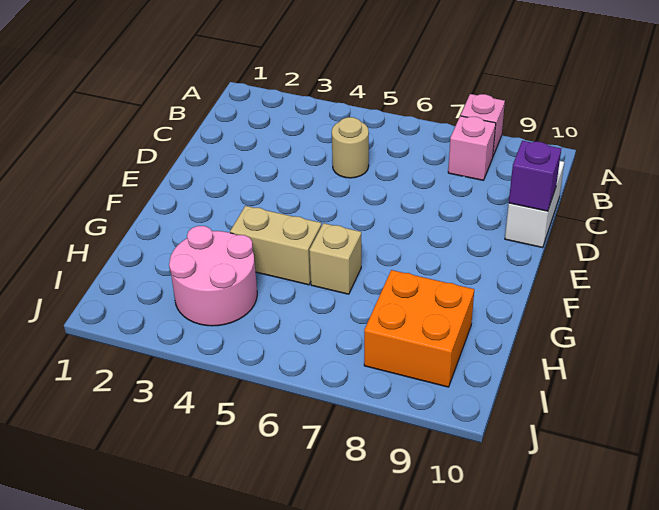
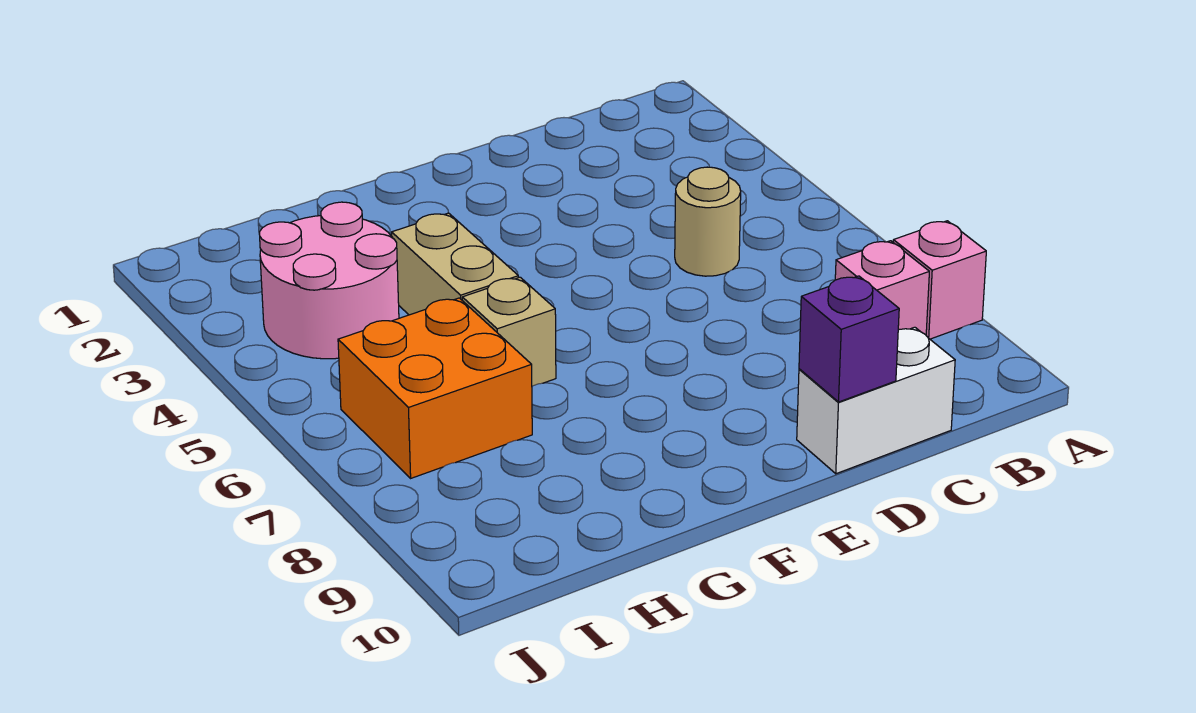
orange brick H8:I9 level 1 -> orange brick H6:I7 level 1

